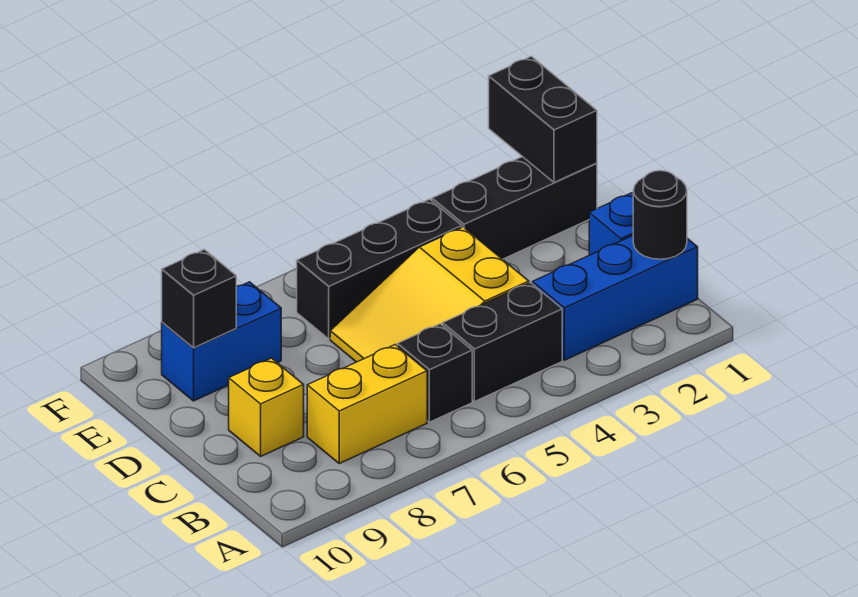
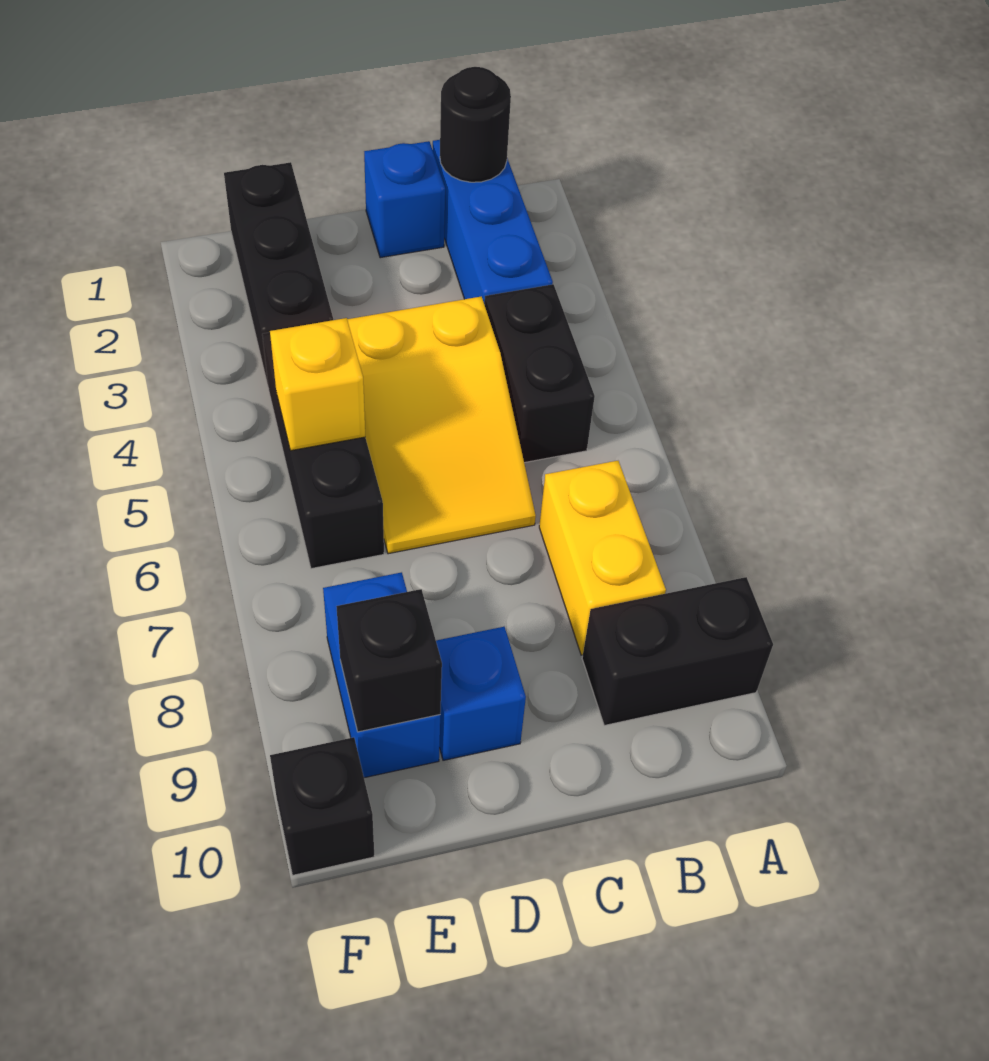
black brick B6 level 1 -> black brick F10 level 1
yellow brick C9 level 1 -> yellow brick E5 level 2
none -> blue brick D9 level 1
black brick E1:F1 level 2 -> black brick A9:B9 level 1

